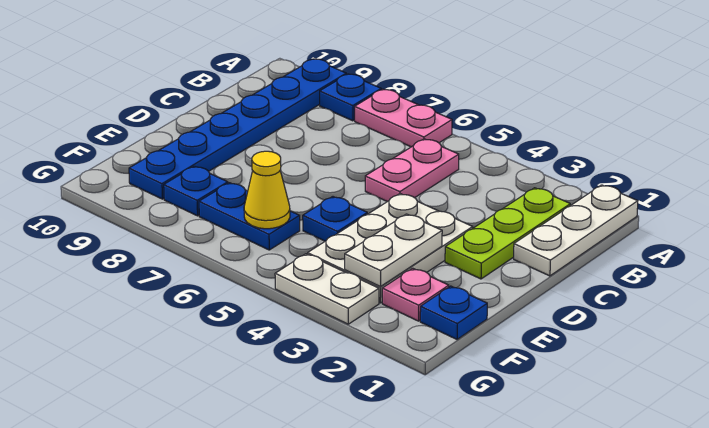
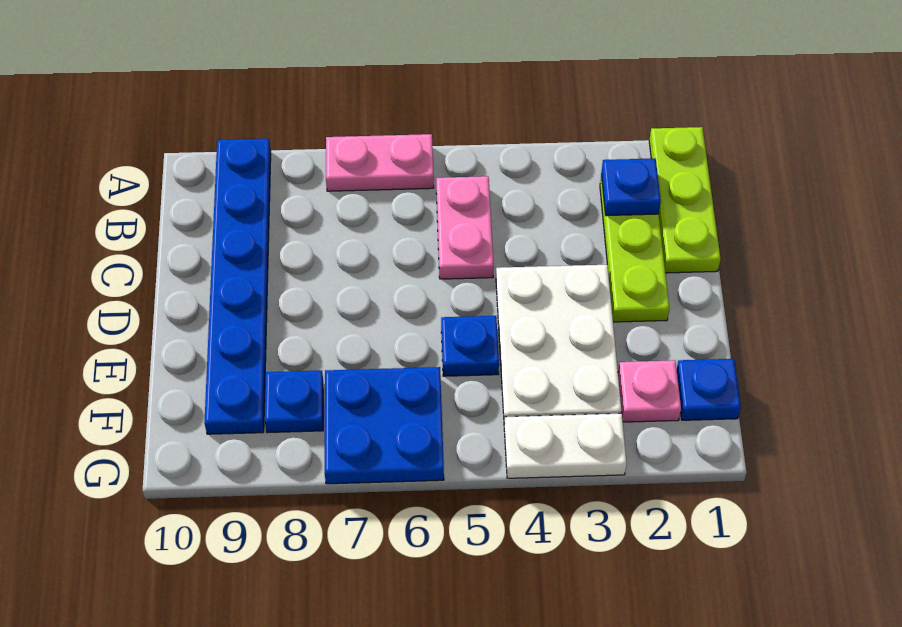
white plate A1:C1 level 1 -> lime plate A1:C1 level 1
blue plate A8 level 1 -> blue plate B2 level 2
white plate E3:F3 level 2 -> none
blue plate F6:F7 level 1 -> blue plate F6:G7 level 1
yellow cone F6 level 2 -> none

